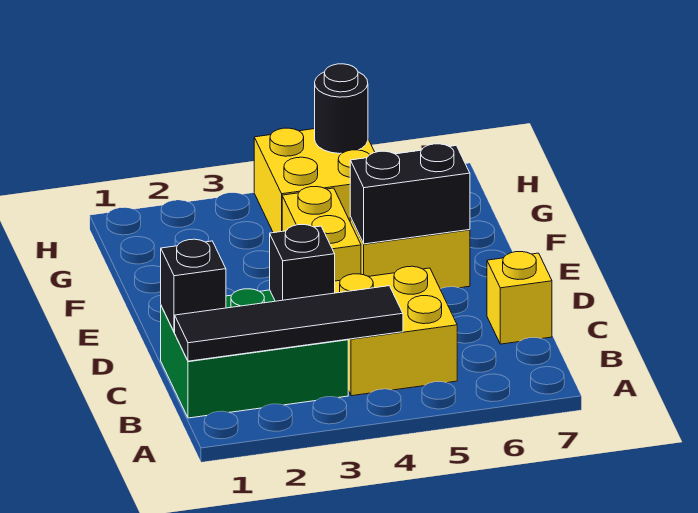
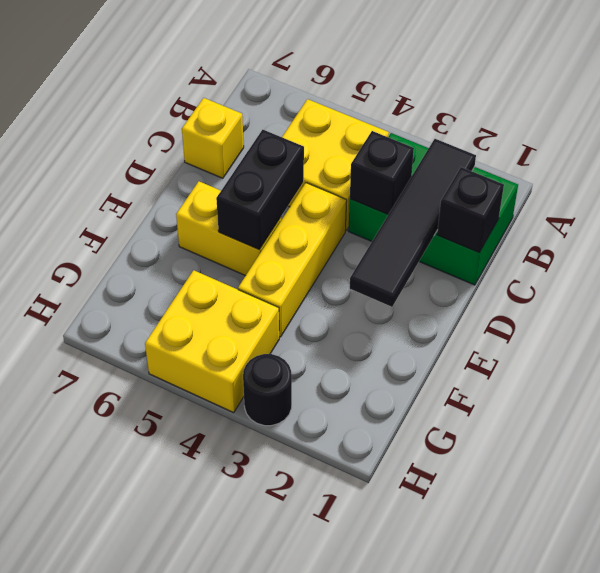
black tile B1:B4 level 2 -> black tile B2:E2 level 2
yellow brick E4:F4 level 1 -> yellow brick D4:F4 level 1
black brick E5:E6 level 2 -> black brick D5:E5 level 2
black round brick H5 level 2 -> black round brick H3 level 1

